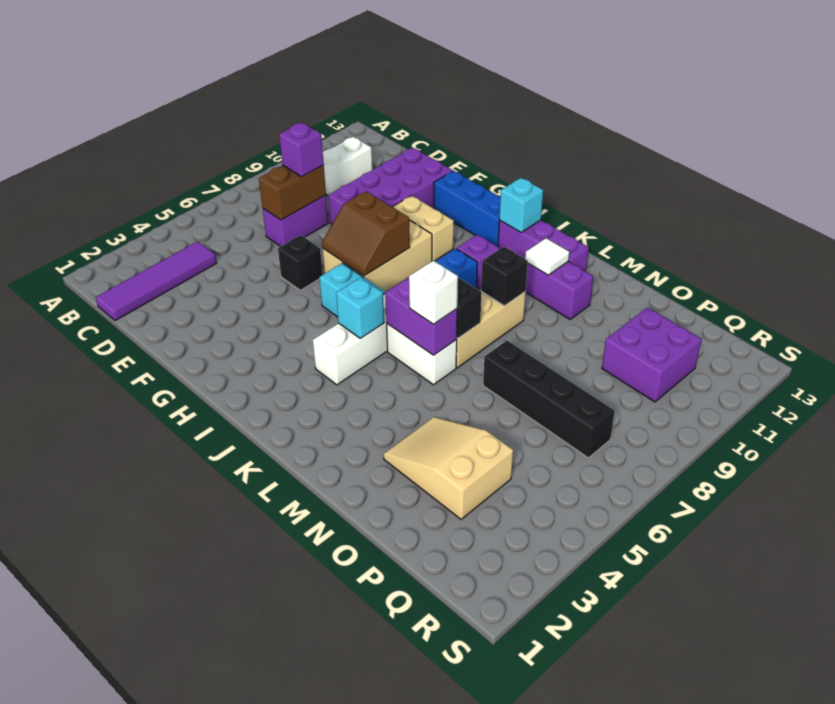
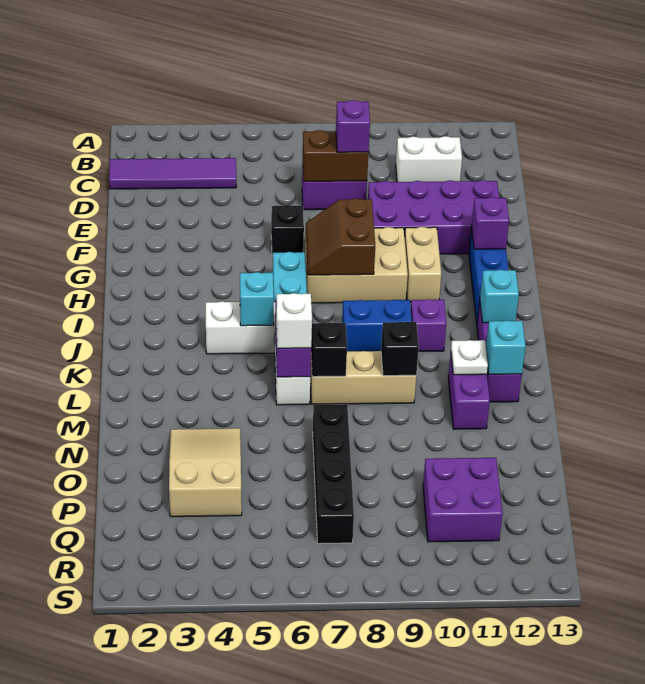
none -> purple brick G12 level 2
white tile L11 level 2 -> white plate L11 level 2
none -> cyan brick L12 level 2

